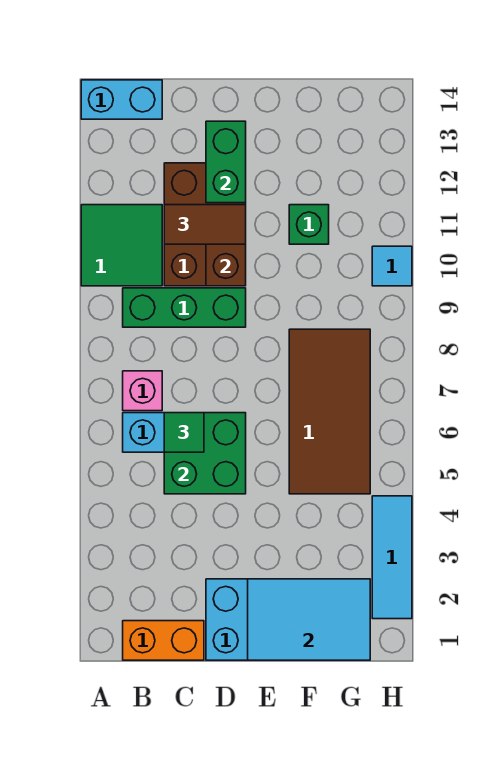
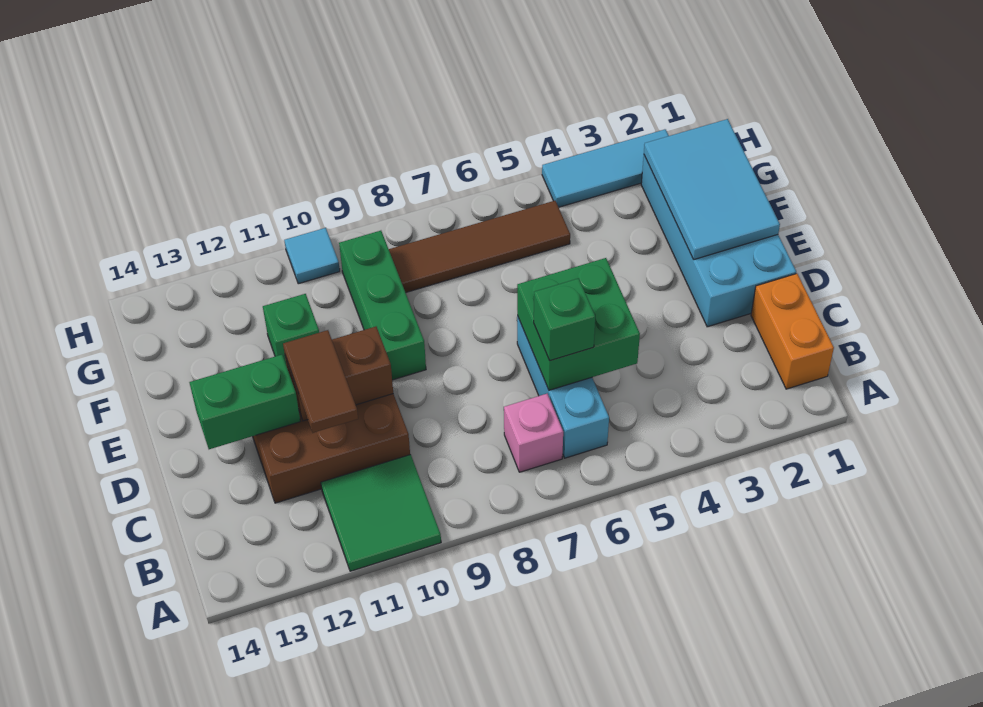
cyan brick A14:B14 level 1 -> none
green brick B9:D9 level 1 -> green brick E9:G9 level 1
green tile C6 level 3 -> green brick C6 level 3
brown tile F5:G8 level 1 -> brown tile G5:G8 level 1

